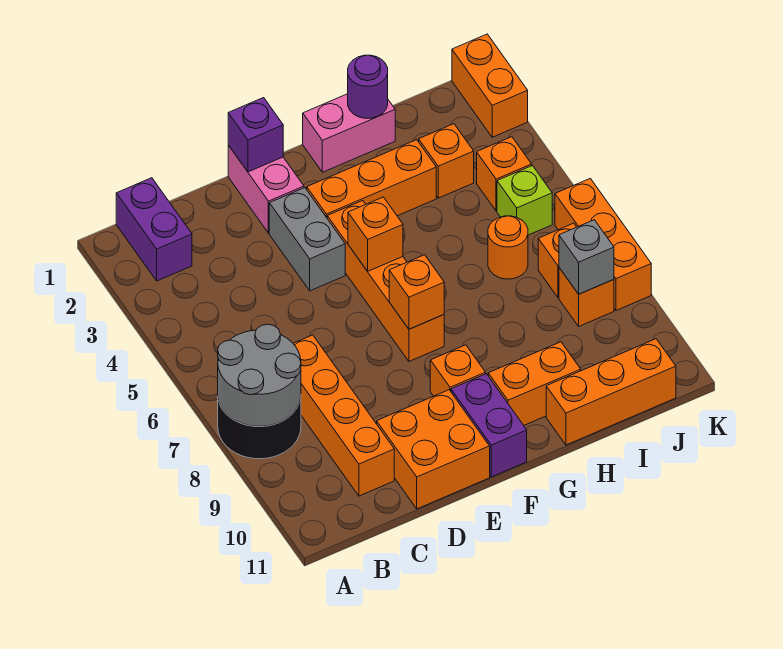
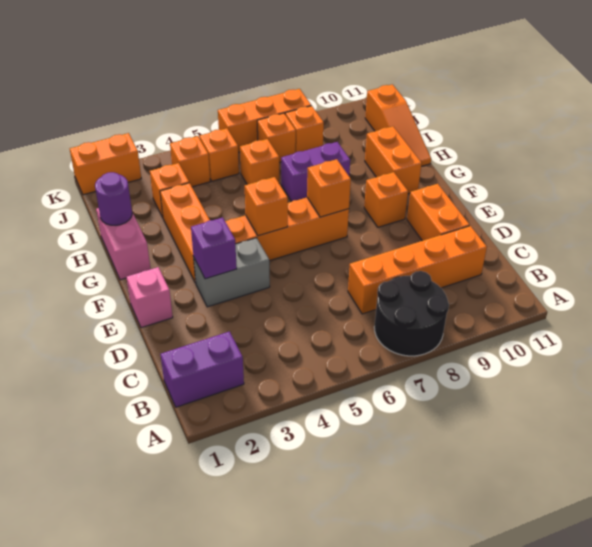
grey round brick A7:B8 level 2 -> none
orange brick D10:E11 level 1 -> orange brick D10:E10 level 1
pink brick E1:E2 level 1 -> pink brick E1 level 1
purple brick E1 level 2 -> purple brick E3 level 2
purple brick F10:F11 level 1 -> purple brick H7:H8 level 1
orange brick H11:J11 level 1 -> orange slope H11:J11 level 1 top J
orange round brick I6 level 1 -> orange brick I6 level 1
lime brick J5 level 1 -> orange brick J5 level 1
grey brick J8 level 2 -> none

